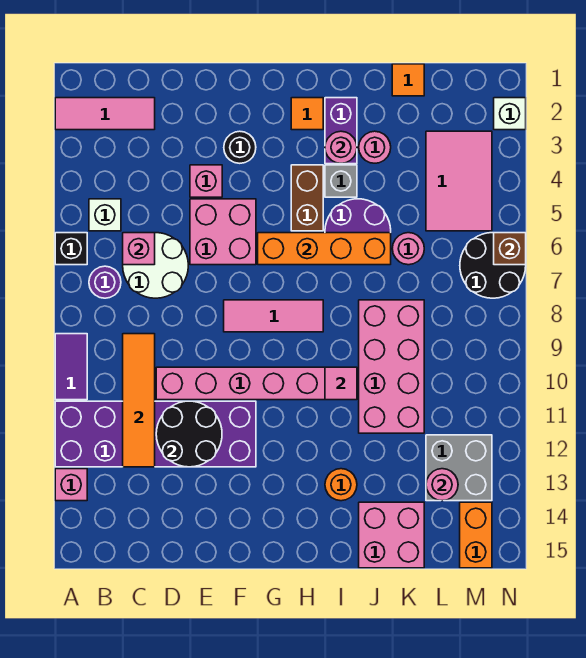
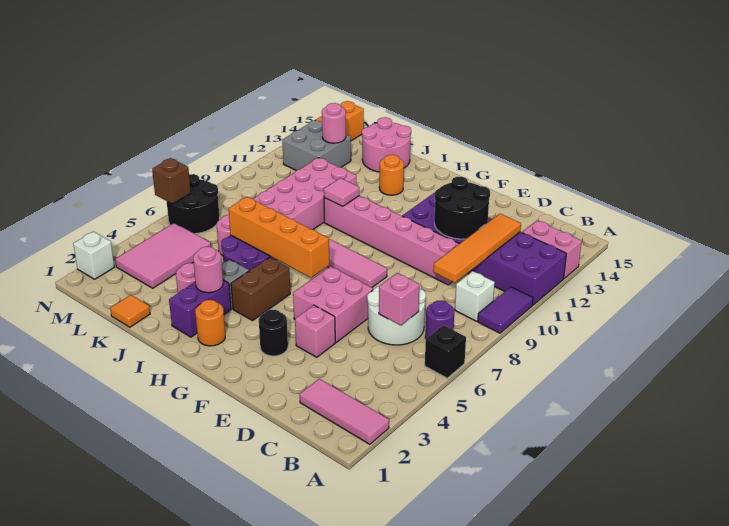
pink brick A13 level 1 -> pink brick A13:B13 level 1
white brick B5 level 1 -> white brick B9 level 1
orange tile H2 level 1 -> orange round brick H2 level 1
pink brick J14:K15 level 1 -> pink round brick J14:K15 level 1

